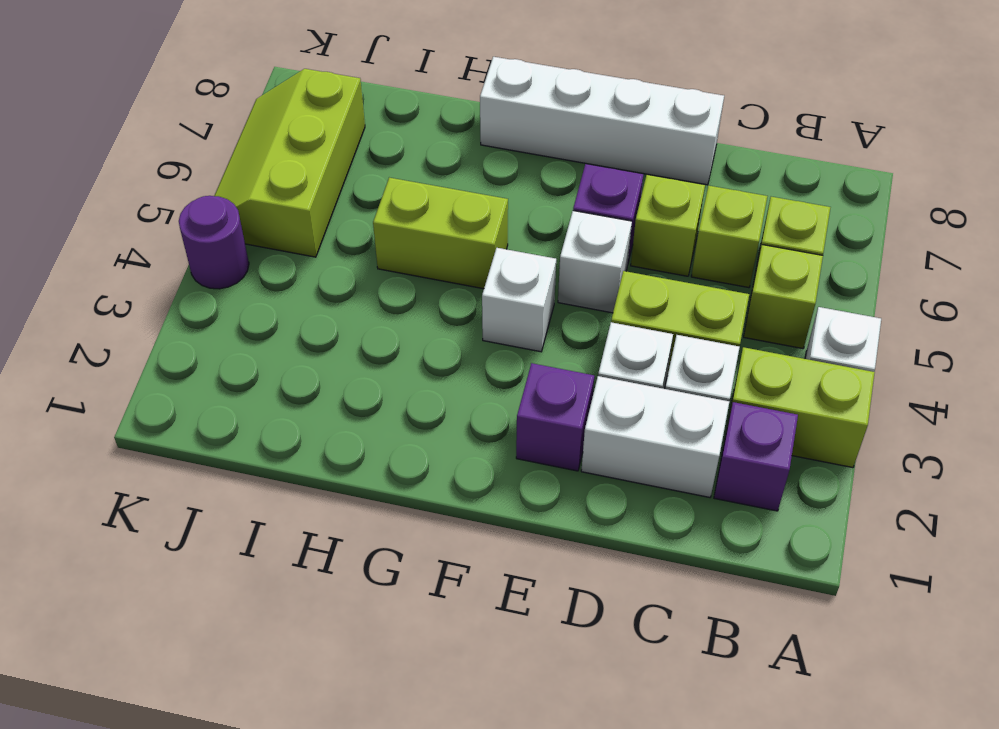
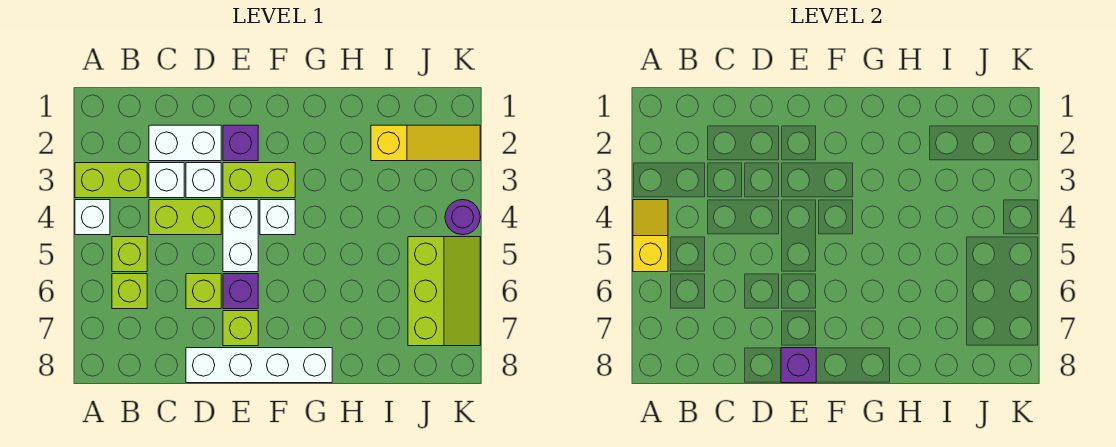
none -> yellow slope A4:A5 level 2 top 5
purple brick B2 level 1 -> purple brick E8 level 2
lime brick C6 level 1 -> lime brick E7 level 1
white brick E5 level 1 -> white brick E4:E5 level 1
lime brick G5:H5 level 1 -> lime brick E3:F3 level 1
none -> yellow slope I2:K2 level 1 top I

